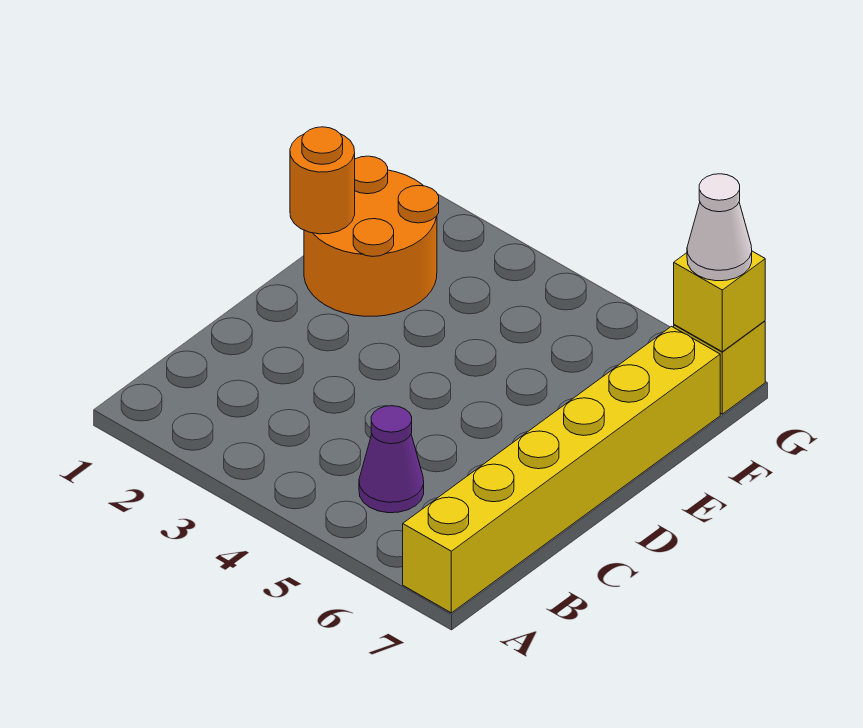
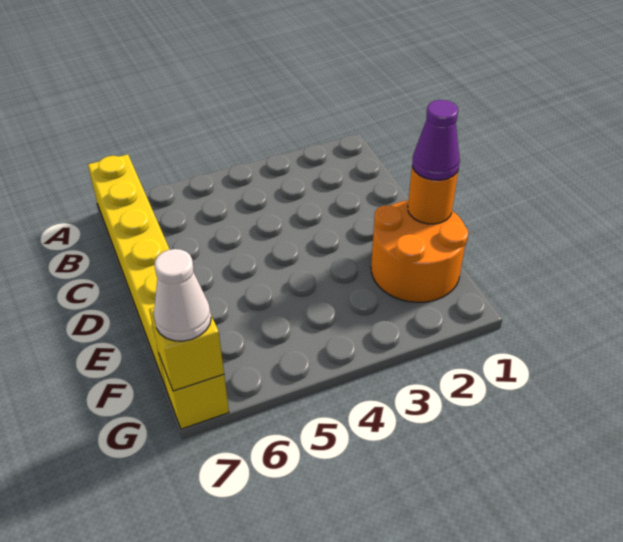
purple cone B5 level 1 -> purple cone E1 level 3

